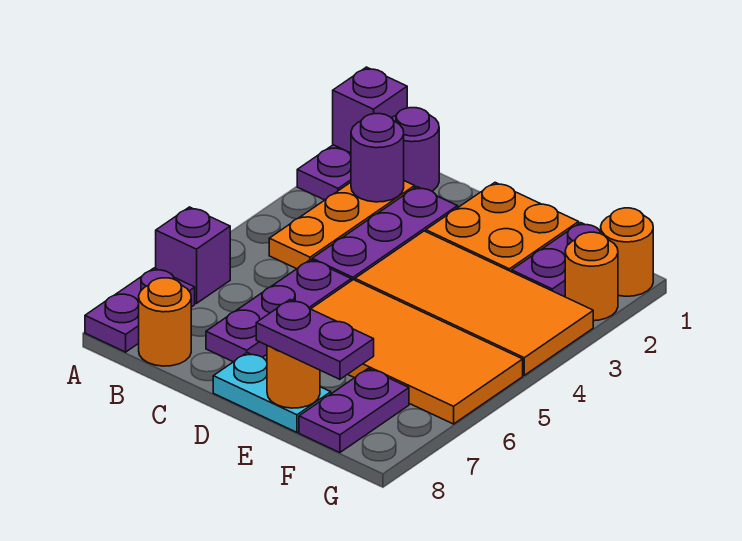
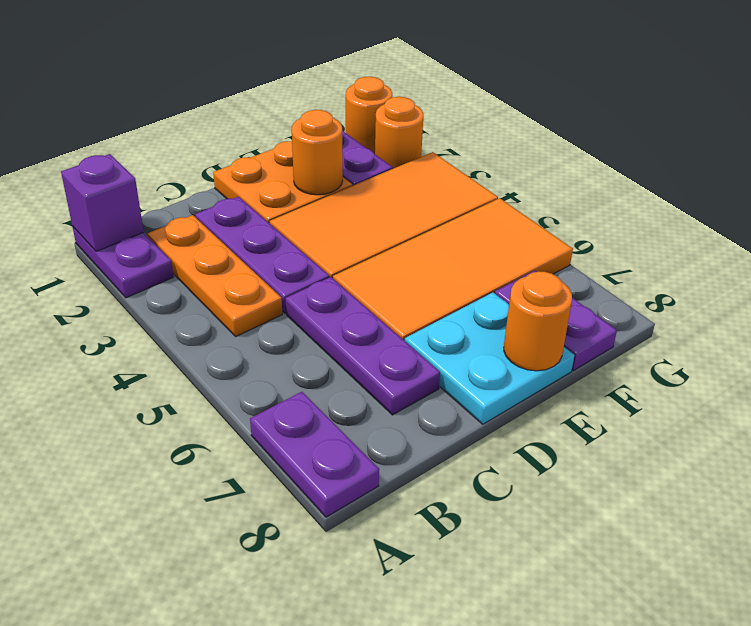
purple brick A6 level 1 -> none
purple round brick B1 level 1 -> none
purple round brick B2 level 2 -> none
orange round brick B8 level 1 -> orange round brick E2 level 2
cyan plate D8:E8 level 1 -> cyan plate D7:E8 level 1
purple plate E8:F8 level 3 -> none

